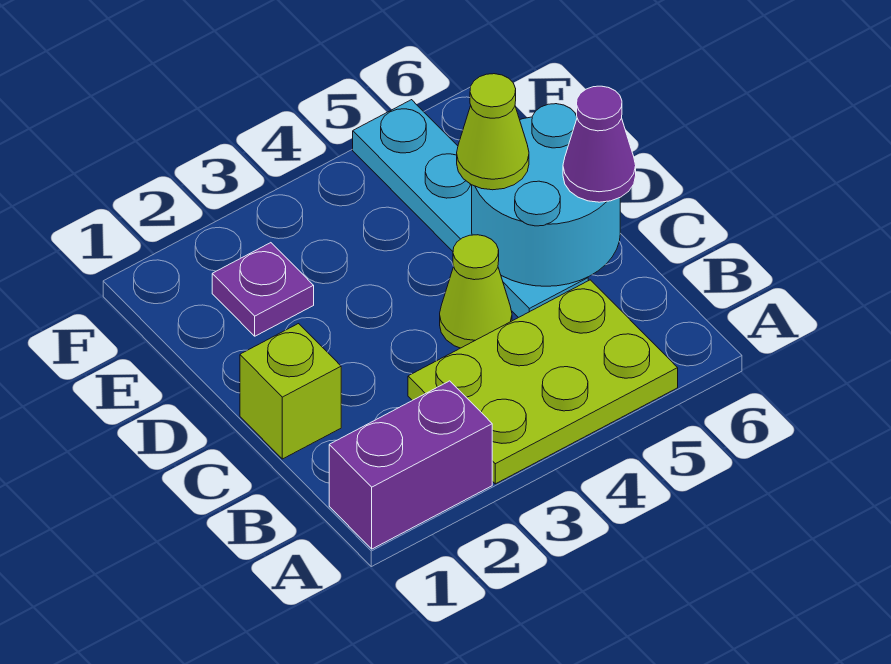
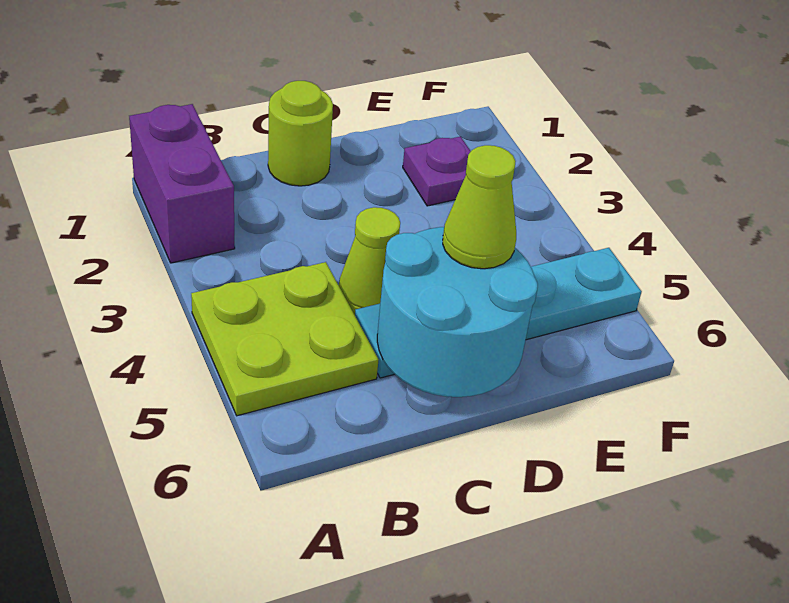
lime plate A3:B5 level 1 -> lime plate A4:B5 level 1
lime brick C1 level 1 -> lime round brick C1 level 1
purple cone C6 level 3 -> none

